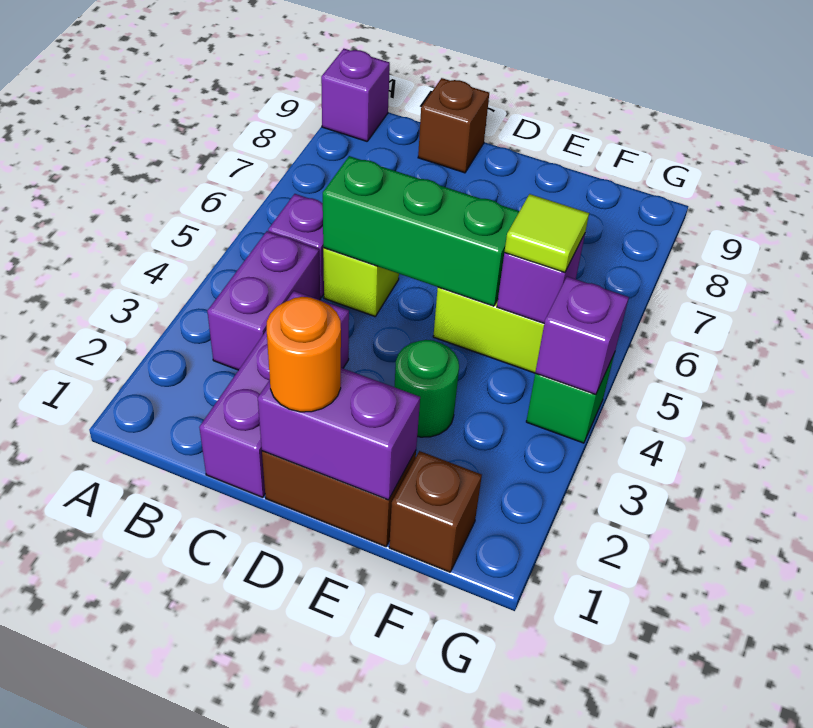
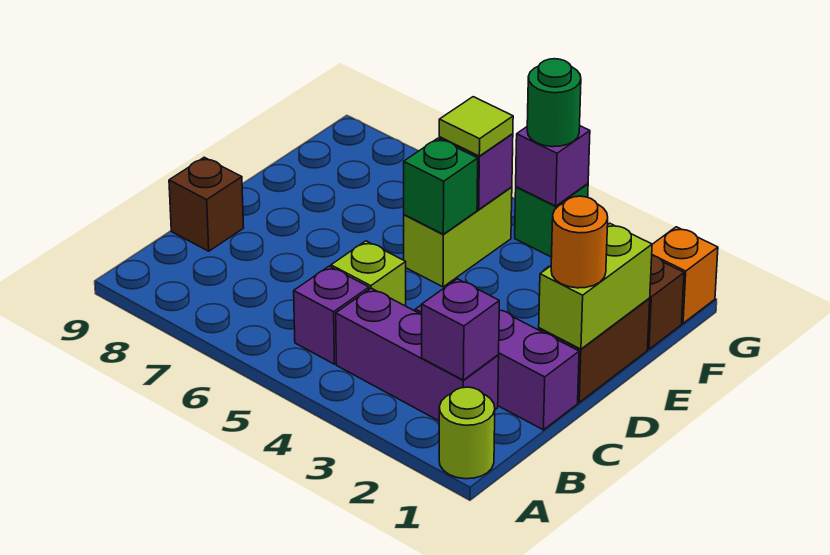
none -> lime round brick A1 level 1
purple brick A9 level 1 -> purple brick B2 level 2
purple brick B3:B4 level 1 -> purple brick B2:B4 level 1
green brick C5:E5 level 2 -> green brick E5 level 2
purple brick D1:E1 level 2 -> lime brick D1:E1 level 2
green round brick E3 level 1 -> green round brick G4 level 3
none -> orange brick G1 level 1

